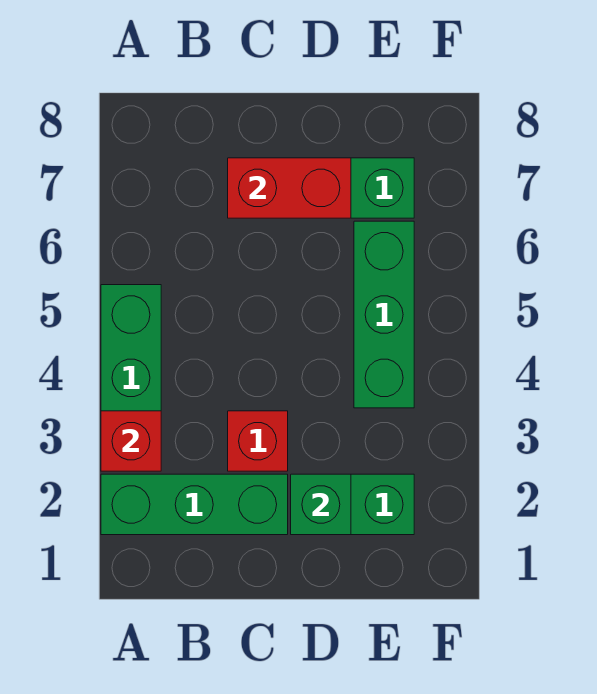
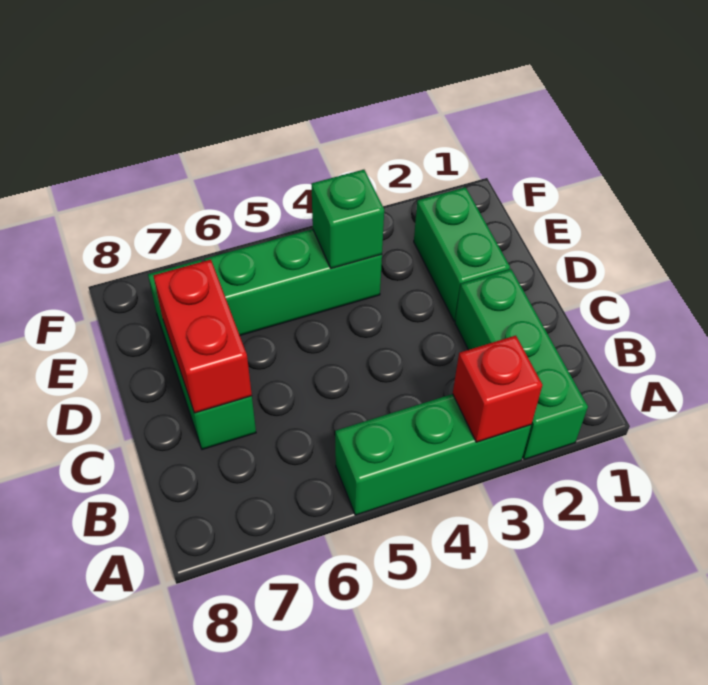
red brick C3 level 1 -> none
green brick D2 level 2 -> green brick E4 level 2

